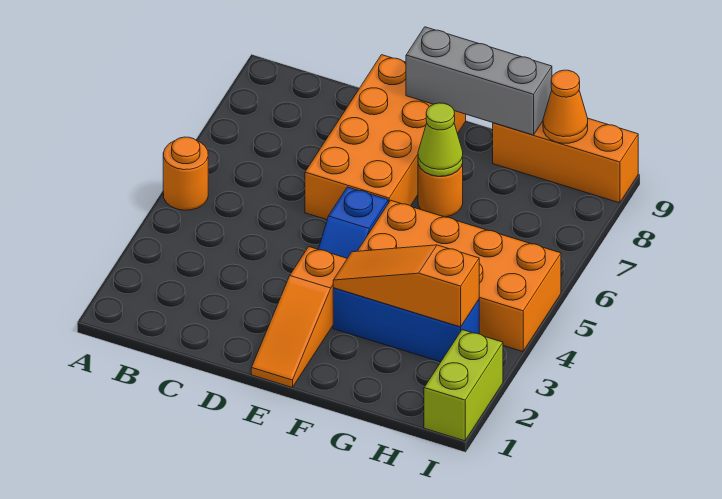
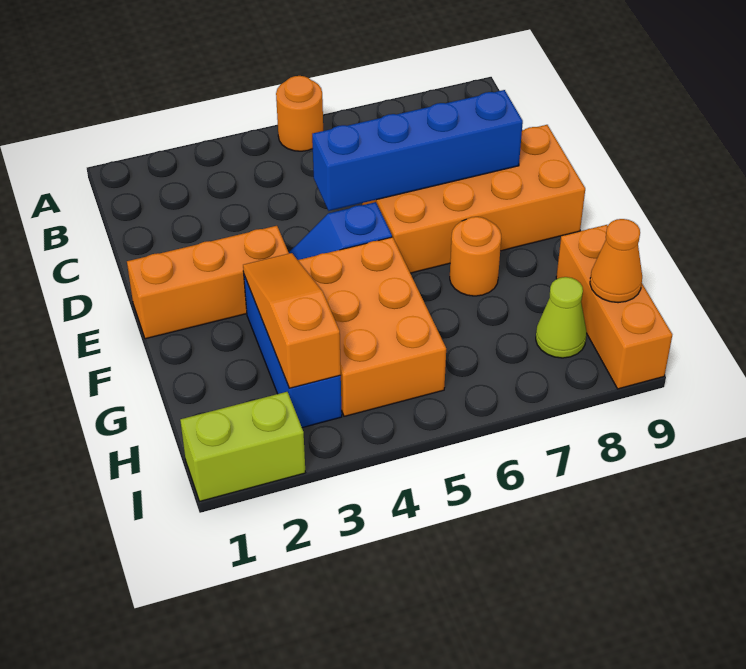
none -> blue brick D5:D8 level 2
orange slope E1:E3 level 1 top 3 -> orange brick E1:E3 level 1
grey brick E9:G9 level 2 -> none
orange brick F4:I5 level 1 -> orange brick F4:H5 level 1
lime cone F7 level 2 -> lime cone H8 level 1

